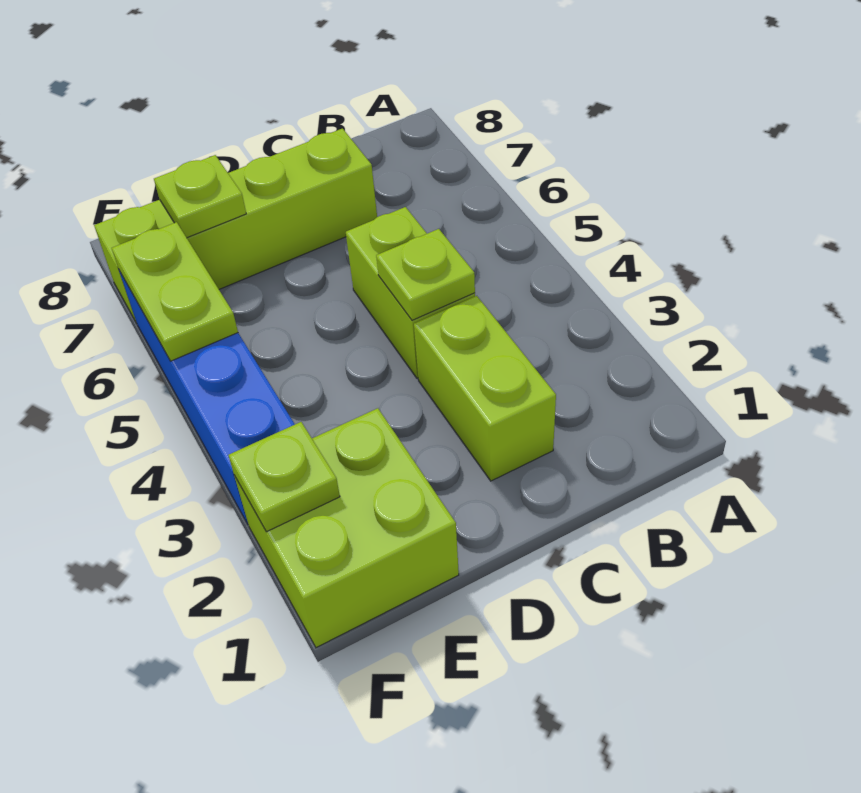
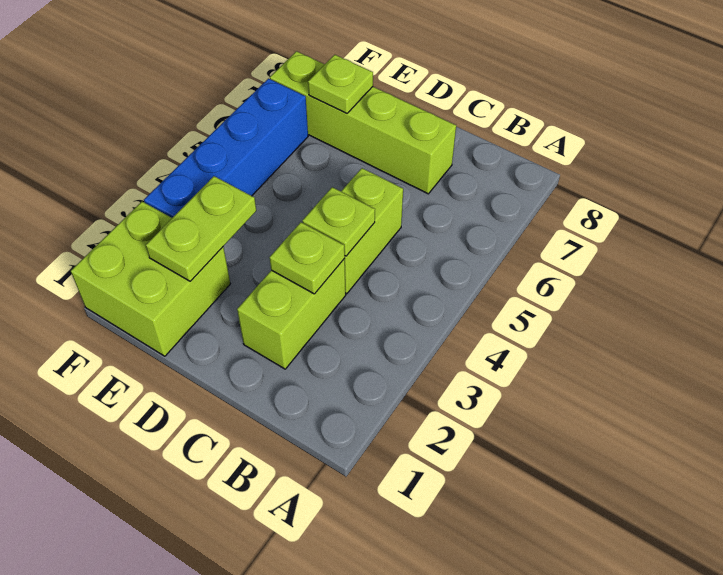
lime plate F2 level 2 -> lime plate C3 level 2
lime plate F5:F6 level 2 -> lime plate E2:E3 level 2

